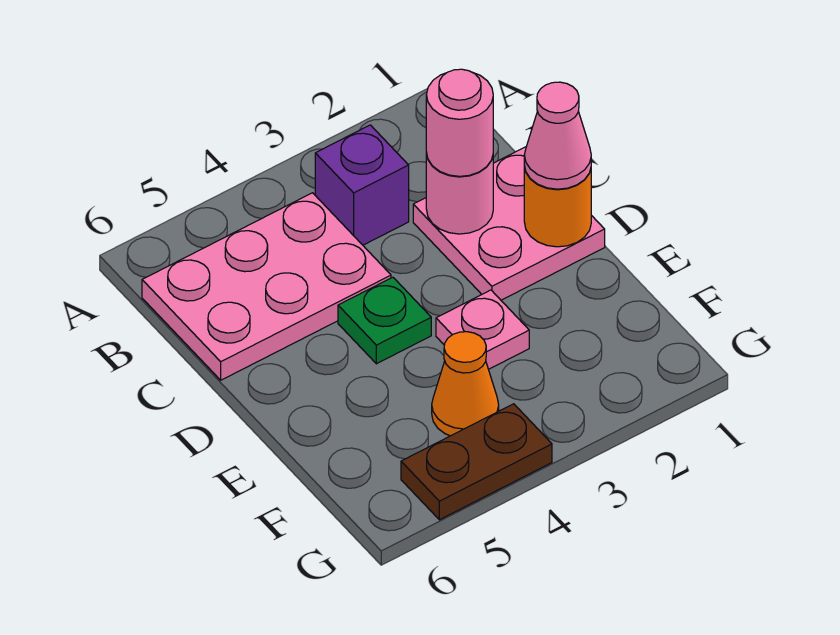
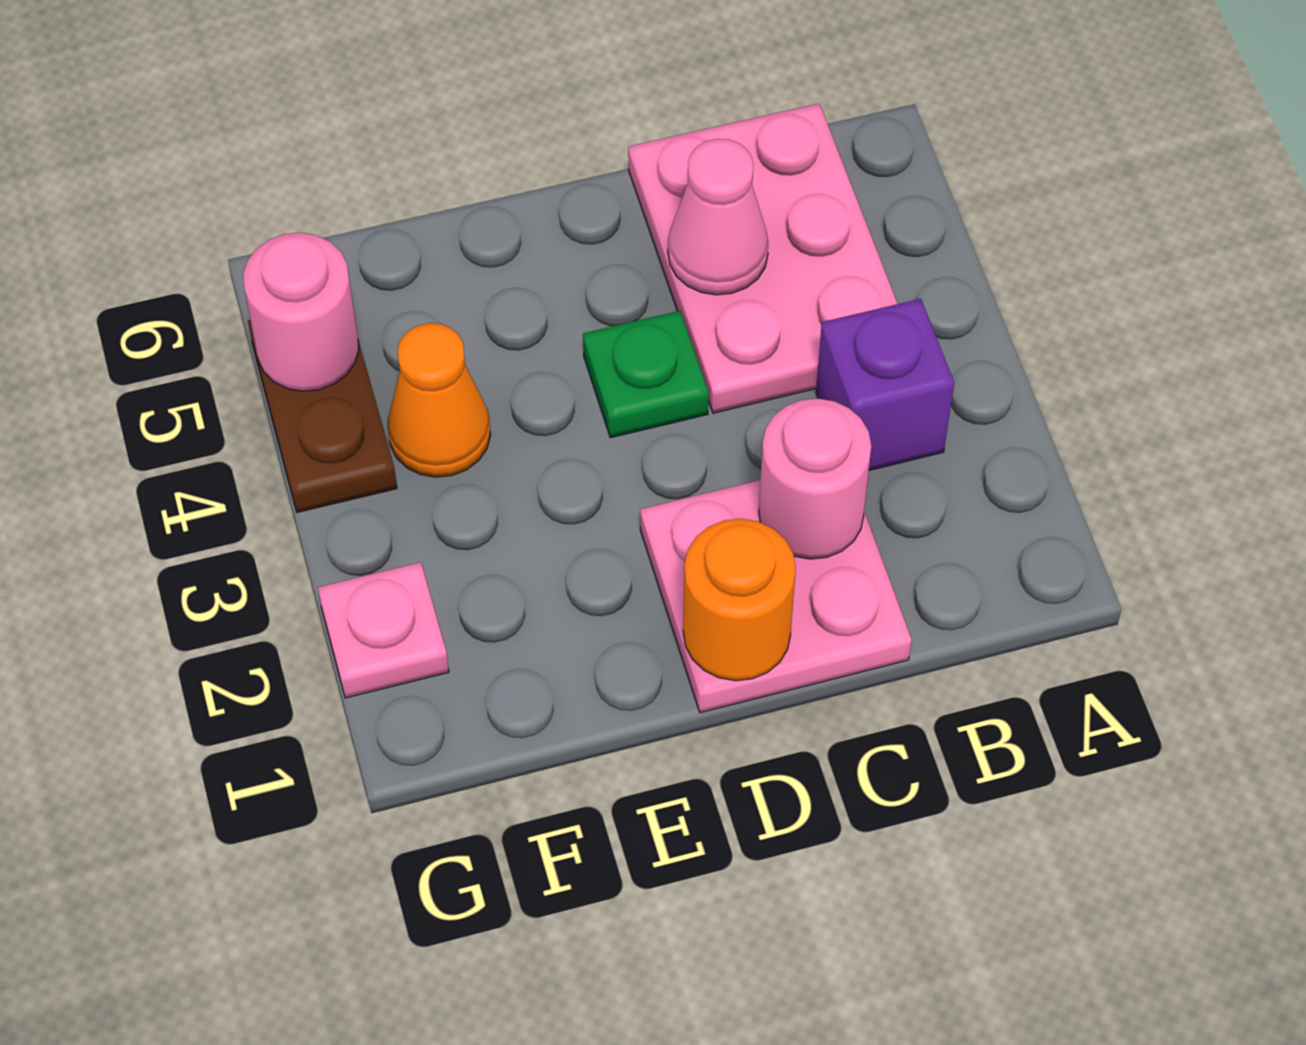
pink round brick C2 level 3 -> pink round brick G5 level 2
pink cone D1 level 3 -> pink cone C5 level 2
pink plate E3 level 1 -> pink plate G2 level 1

